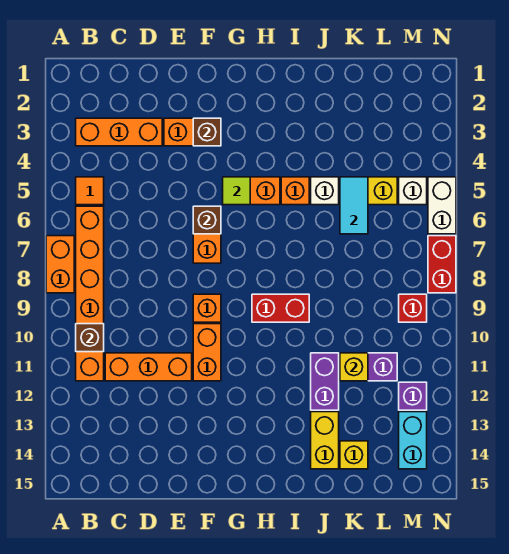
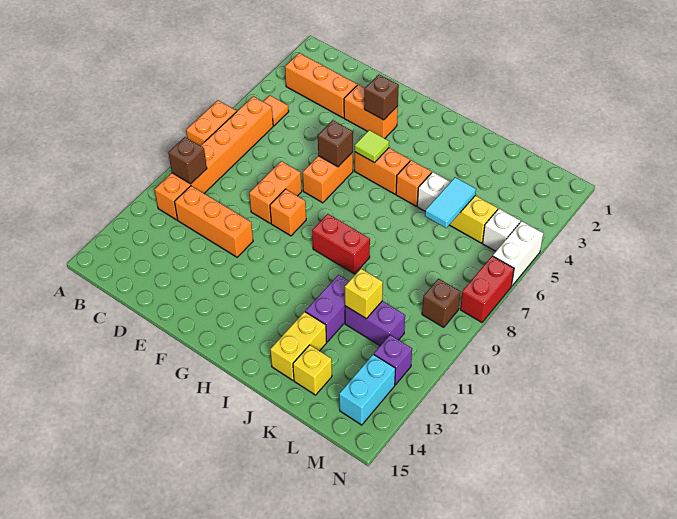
orange brick F10:F11 level 1 -> orange brick E8:E9 level 1
red brick M9 level 1 -> brown brick M9 level 1

